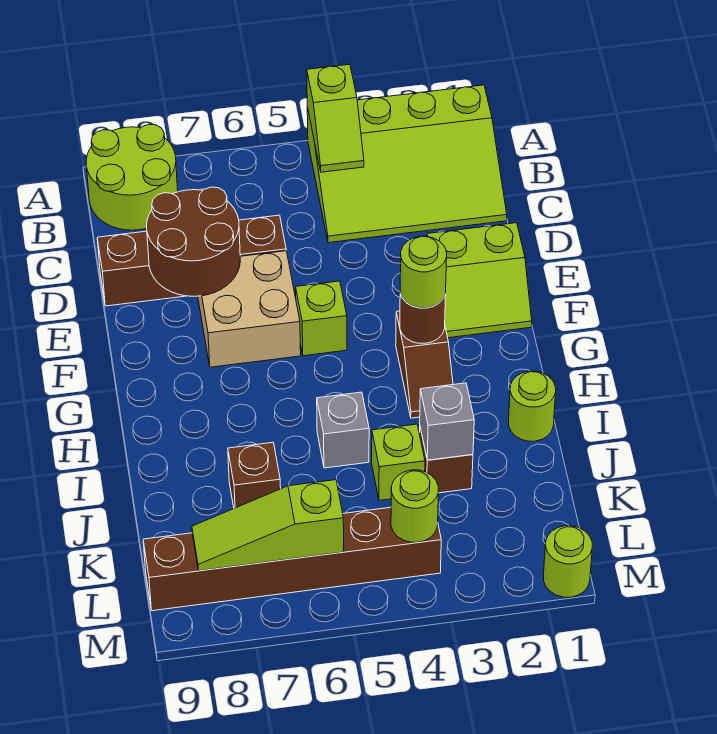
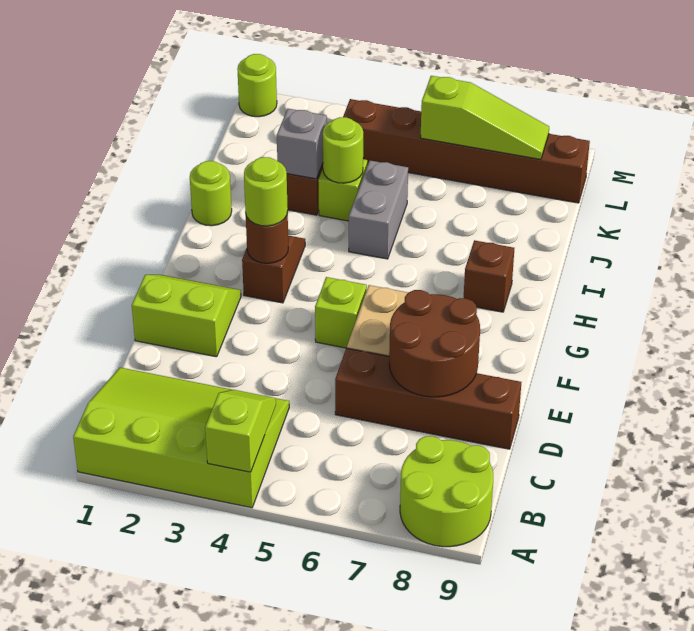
grey brick I5 level 1 -> grey brick I5:J5 level 1
brown brick J7 level 1 -> brown brick H8 level 1
lime round brick L4 level 2 -> lime round brick J4 level 2

